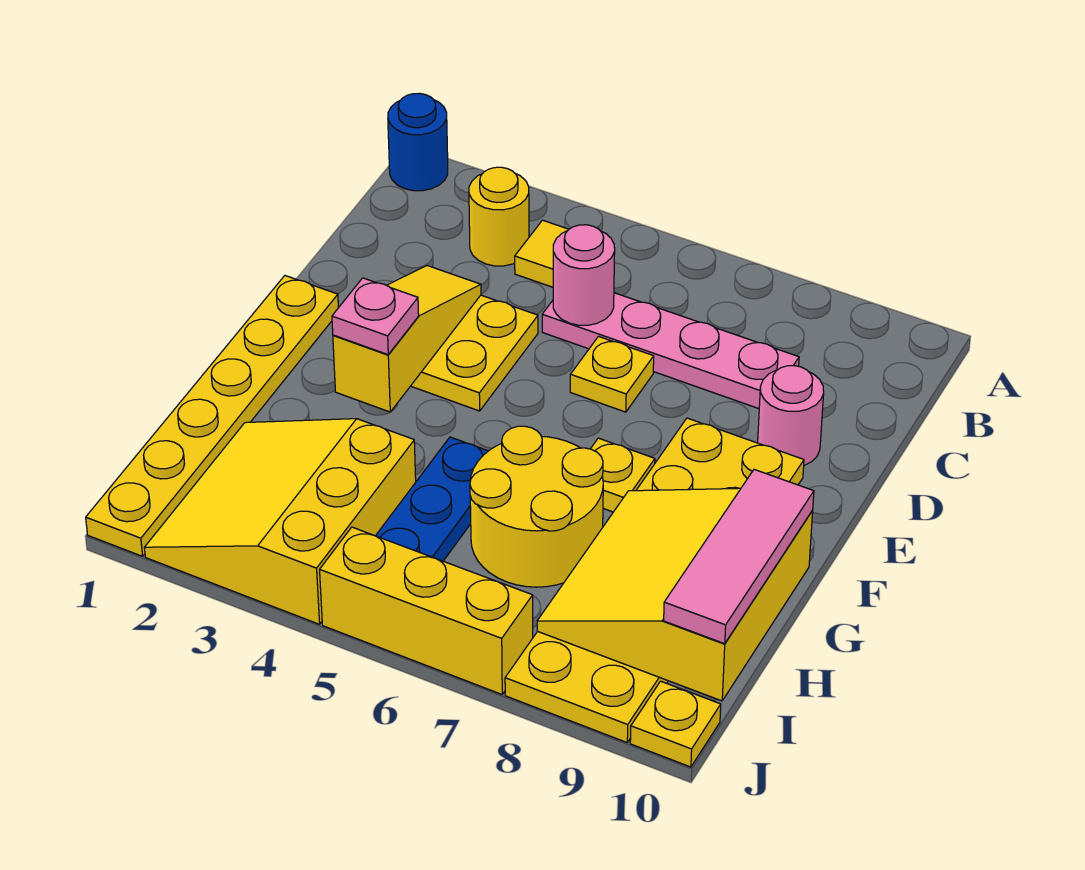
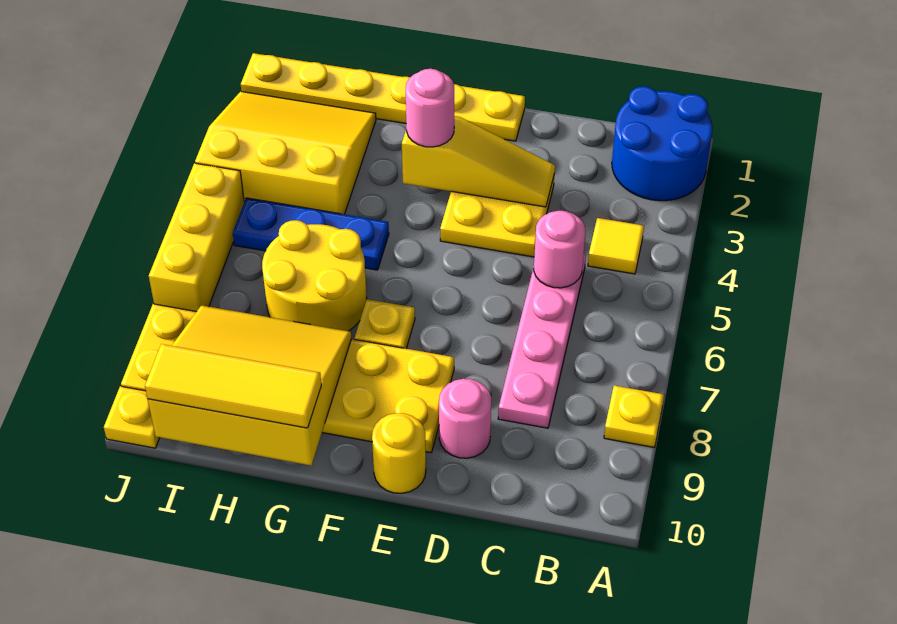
blue round brick A1 level 1 -> blue round brick A1:B2 level 1
yellow round brick B3 level 1 -> yellow round brick E10 level 1
yellow plate D6 level 1 -> yellow plate A8 level 1
pink plate F3 level 3 -> pink round brick F3 level 3
pink tile G10:I10 level 3 -> yellow tile G10:I10 level 3

